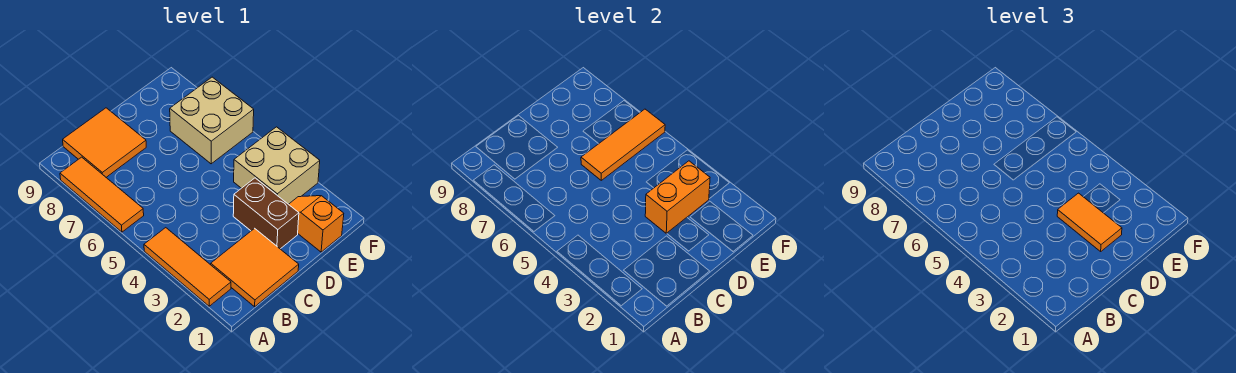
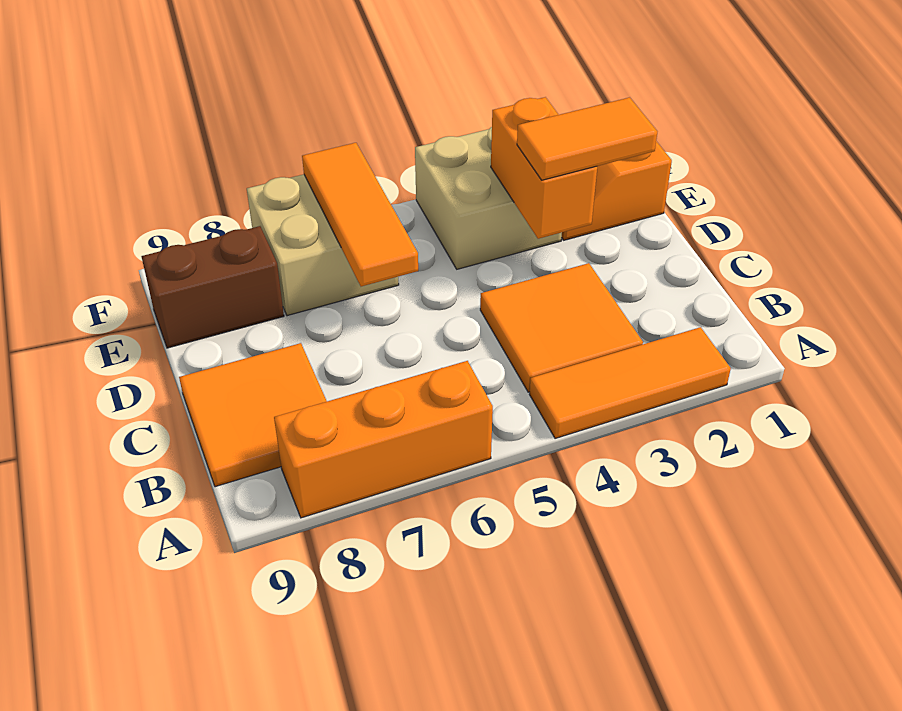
orange tile A6:A8 level 1 -> orange brick A6:A8 level 1
orange tile B1:C2 level 1 -> orange tile B3:C4 level 1
brown brick D2:D3 level 1 -> brown brick E8:E9 level 1

